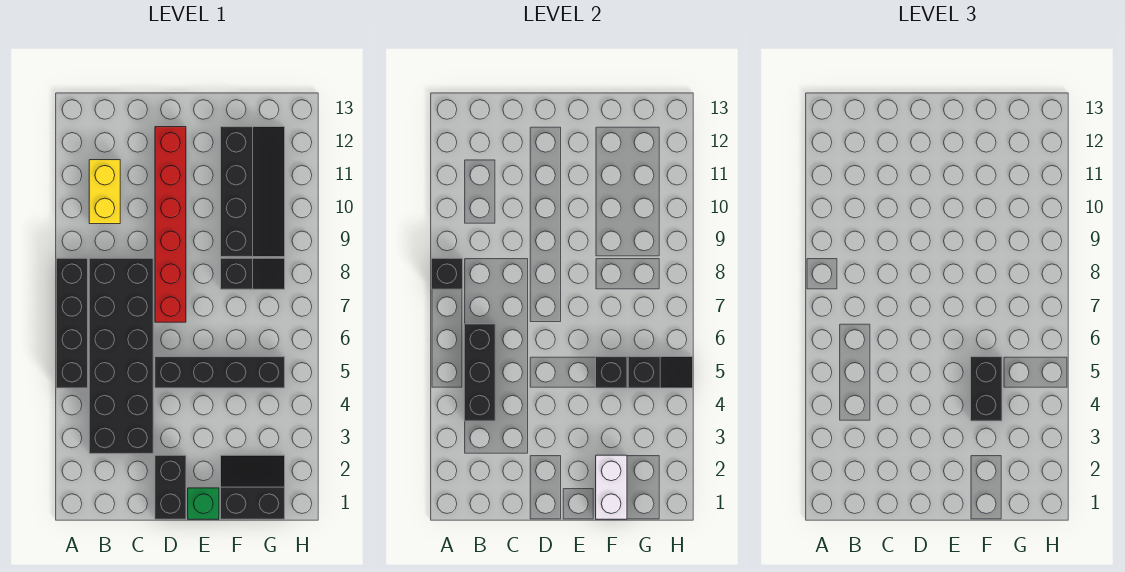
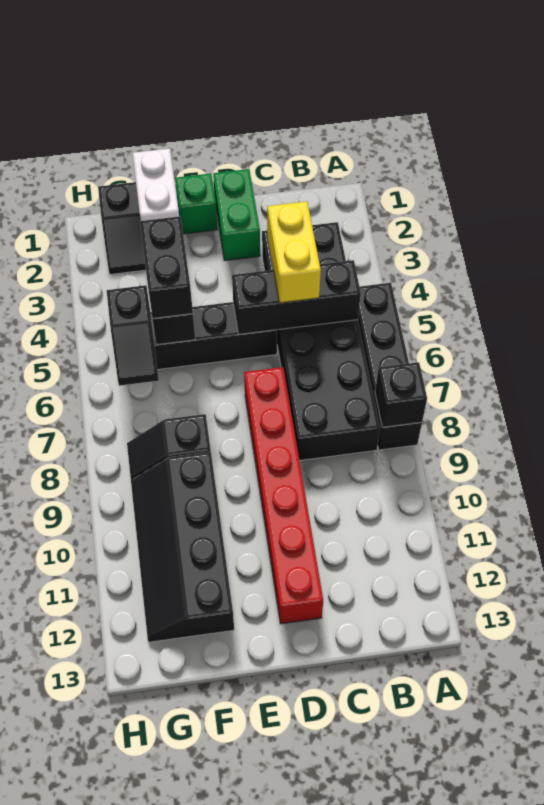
black brick B4:B6 level 2 -> black brick B5:D5 level 2
yellow brick B10:B11 level 1 -> yellow brick C4:C5 level 3
black brick D1:D2 level 1 -> green brick D1:D2 level 1
black slope G5:H5 level 2 top G -> black slope G5:G6 level 2 top 5

